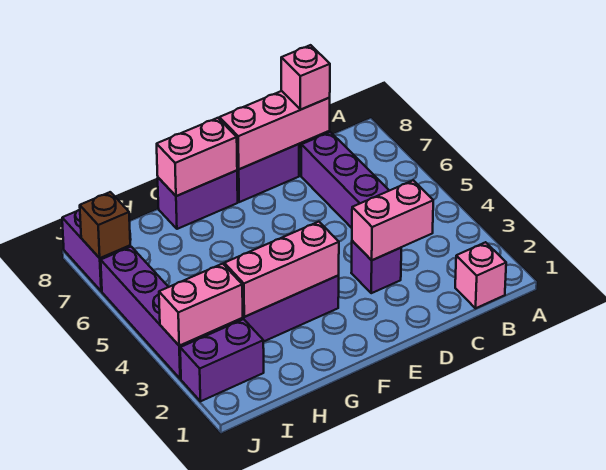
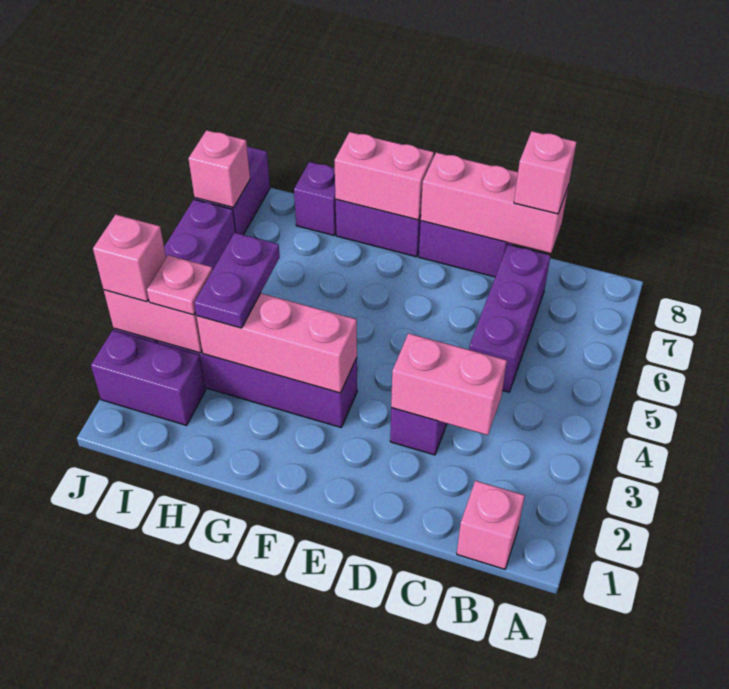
none -> purple plate H3:H4 level 3
none -> purple brick H8 level 1
none -> pink plate I3 level 3
none -> pink brick J3 level 3
brown brick J7 level 2 -> pink brick J7 level 2

